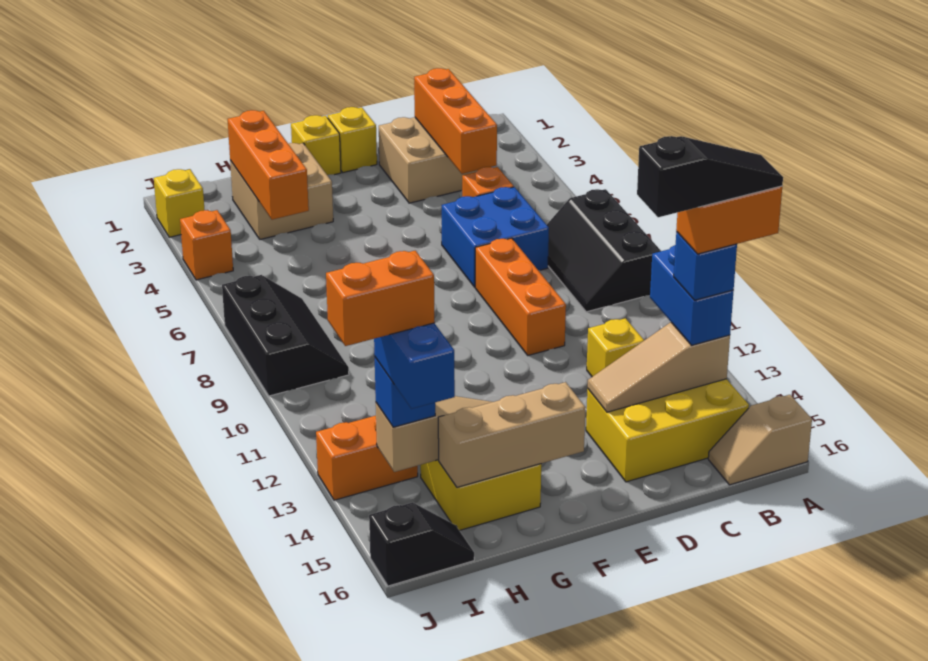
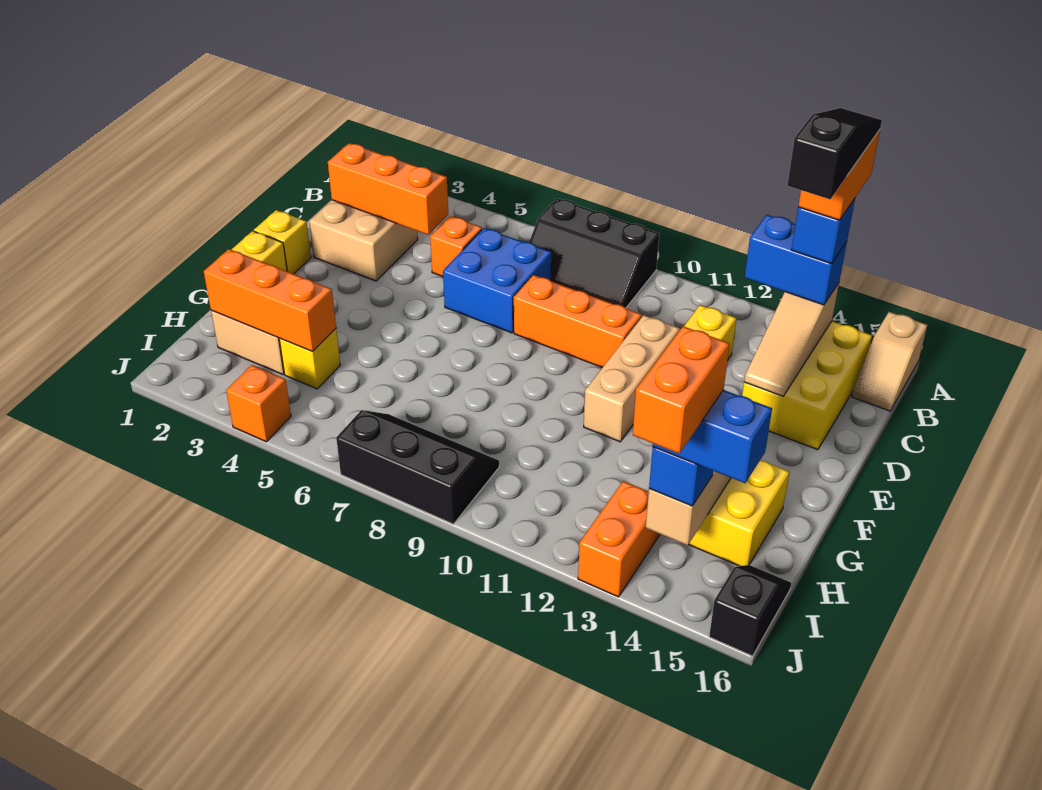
tan brick F15:H15 level 2 -> tan brick D11:F11 level 1
yellow brick J2 level 1 -> yellow brick H4 level 1

